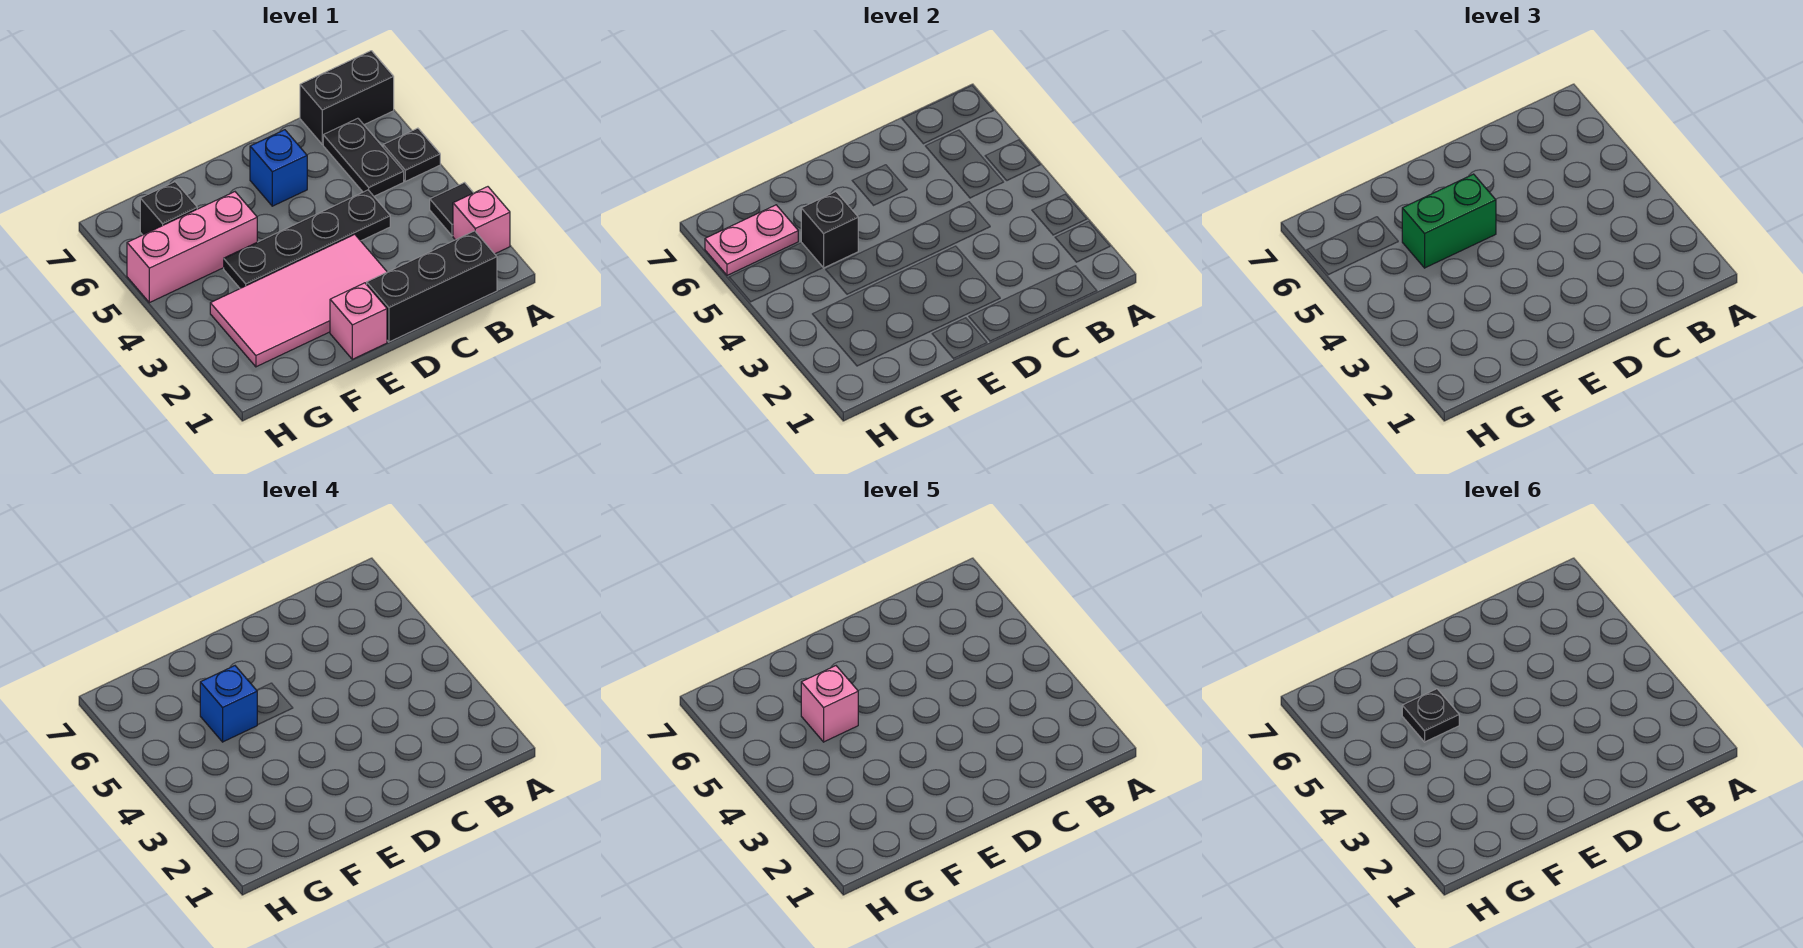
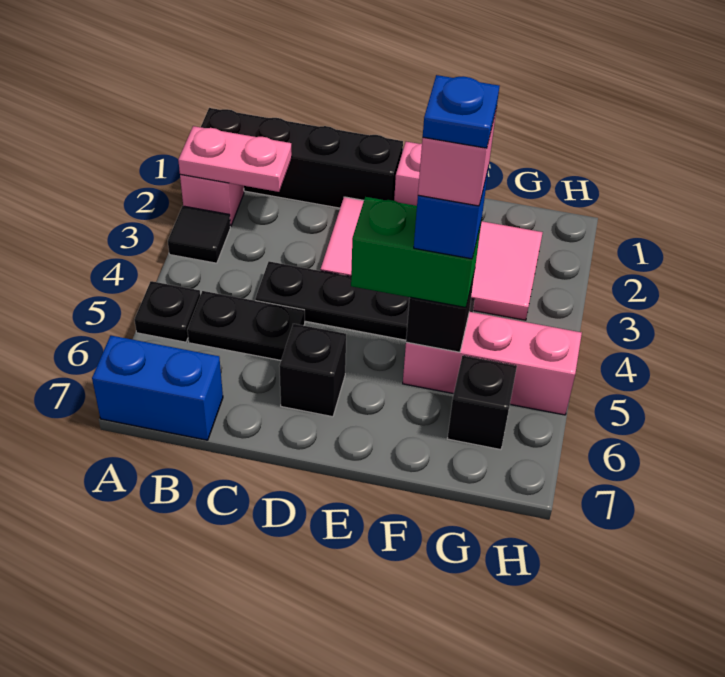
black brick A7:B7 level 1 -> blue brick A7:B7 level 1
black brick B1:D1 level 1 -> black brick A1:D1 level 1
black plate B5:B6 level 1 -> black plate B5:C5 level 1
blue brick D6 level 1 -> black brick D6 level 1
black plate F5 level 6 -> blue plate F5 level 6
pink plate G6:H6 level 2 -> pink plate A2:B2 level 2

